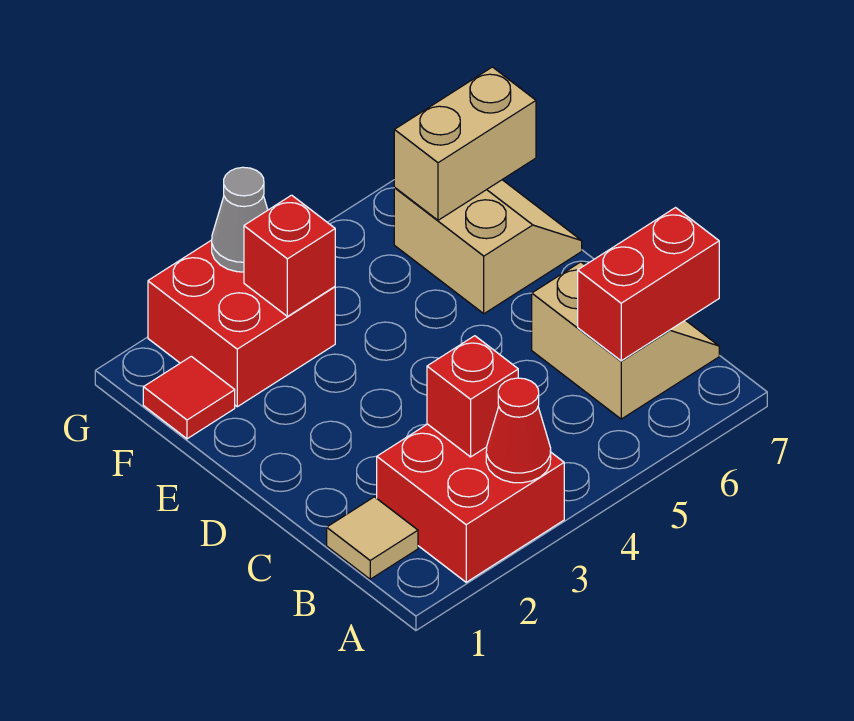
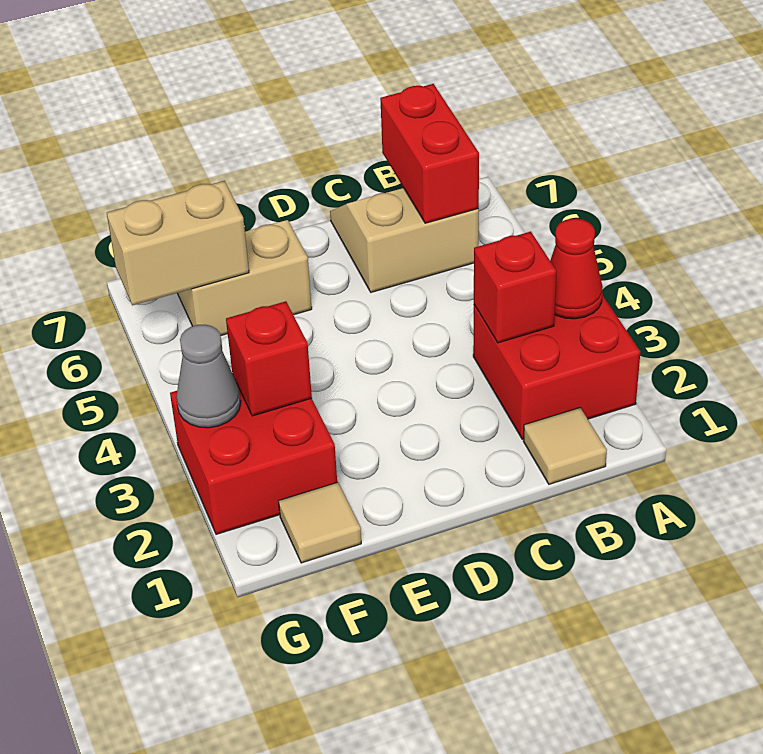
red tile F1 level 1 -> tan tile F1 level 1
tan brick F6:F7 level 2 -> tan brick F6:G6 level 2

